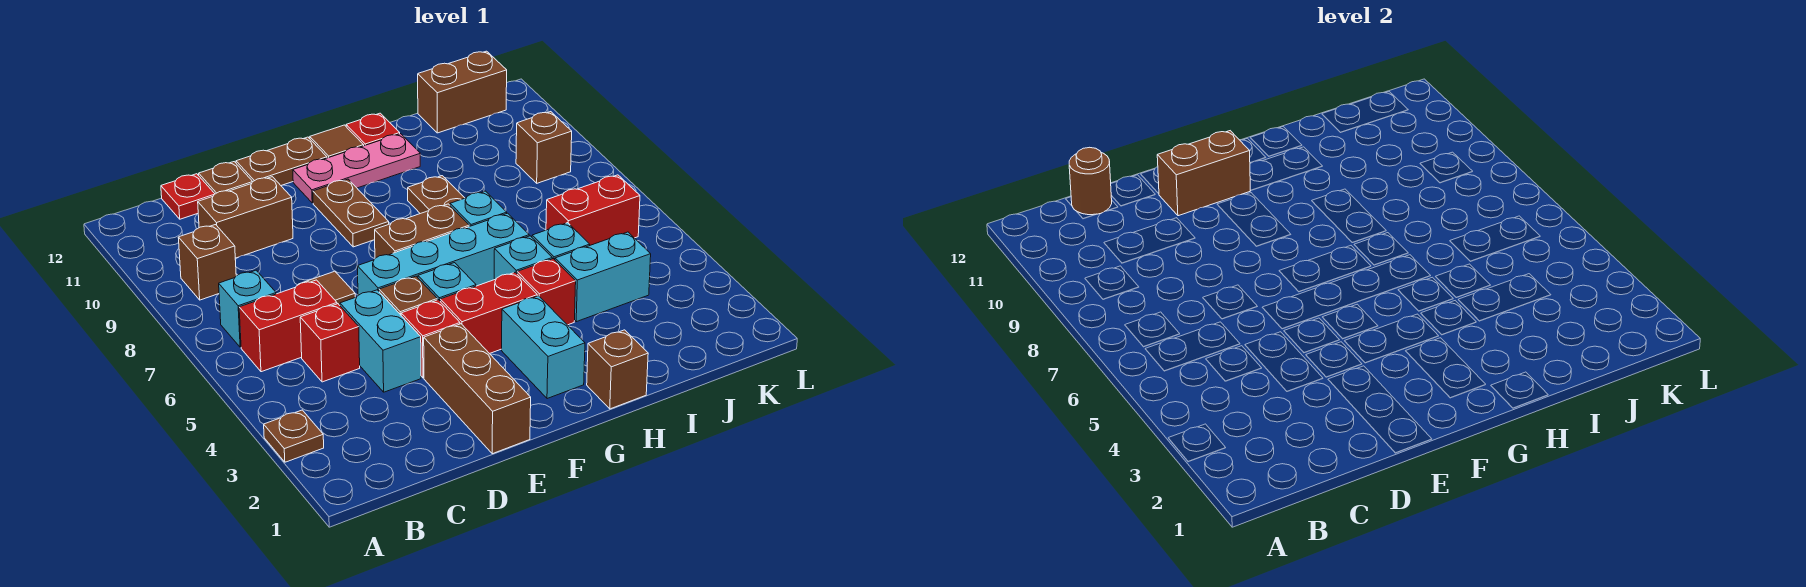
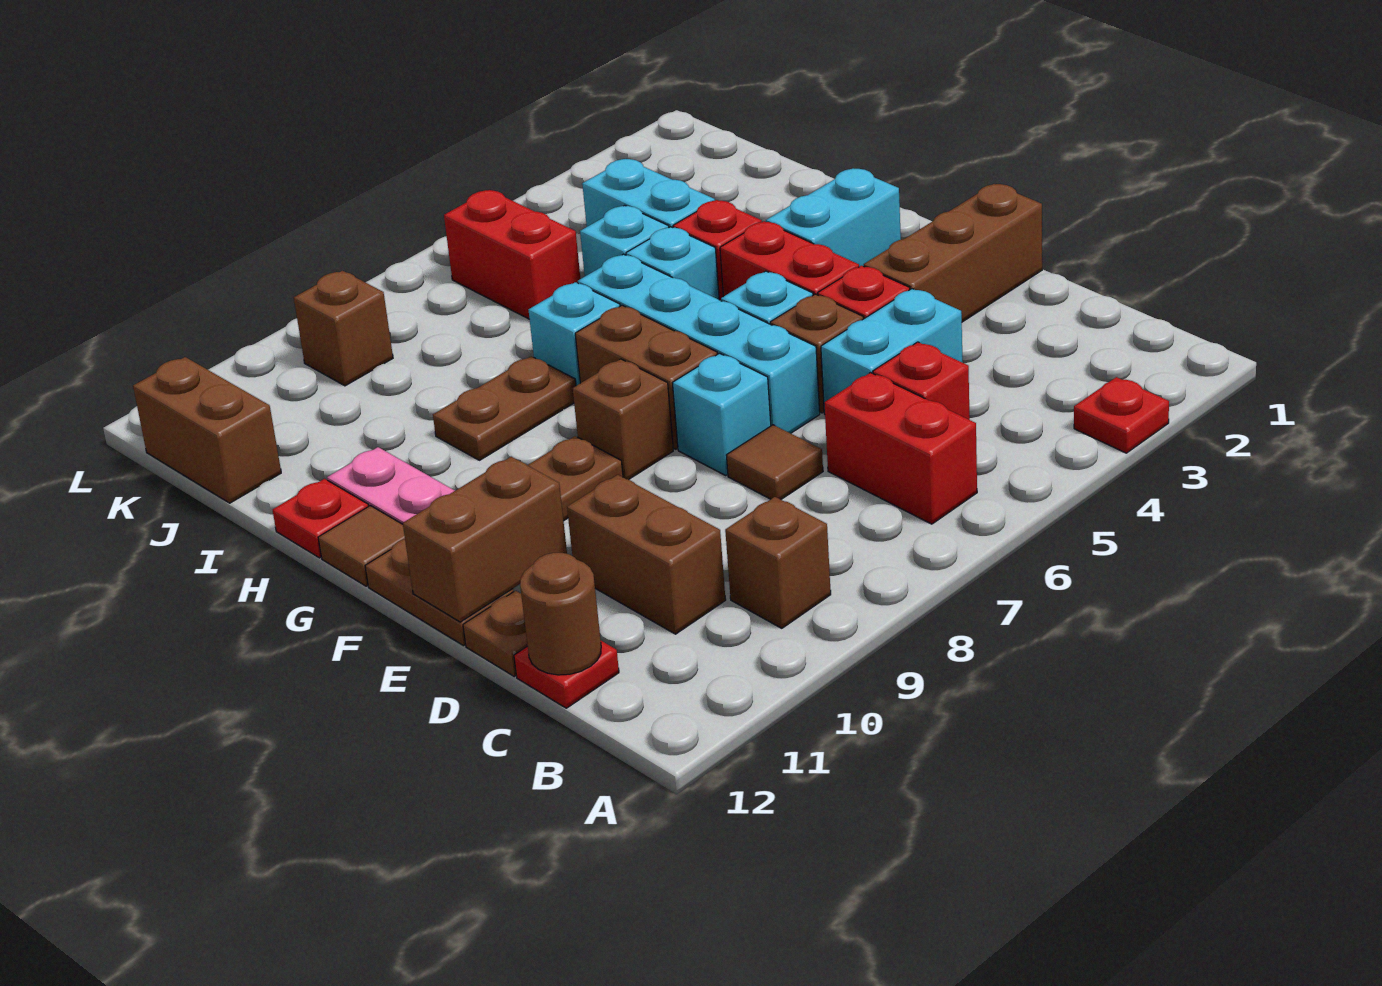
brown plate A3 level 1 -> red plate A3 level 1
cyan brick B7 level 1 -> cyan brick E7 level 1
brown brick E11:F11 level 2 -> brown brick E11:E12 level 2
brown brick H1 level 1 -> brown brick F8 level 1

